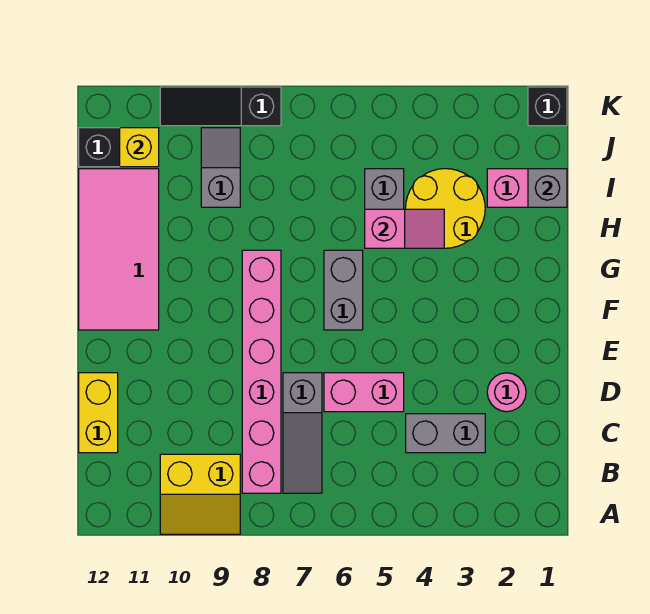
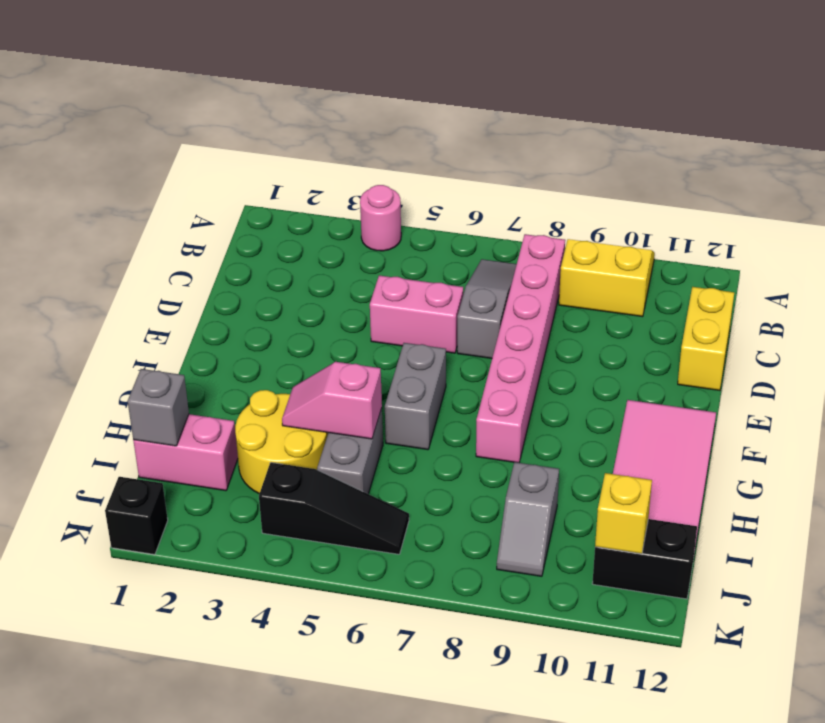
grey brick C3:C4 level 1 -> none
pink round brick D2 level 1 -> pink round brick A4 level 1
black slope K8:K10 level 1 top 8 -> black slope J4:J6 level 1 top 4

